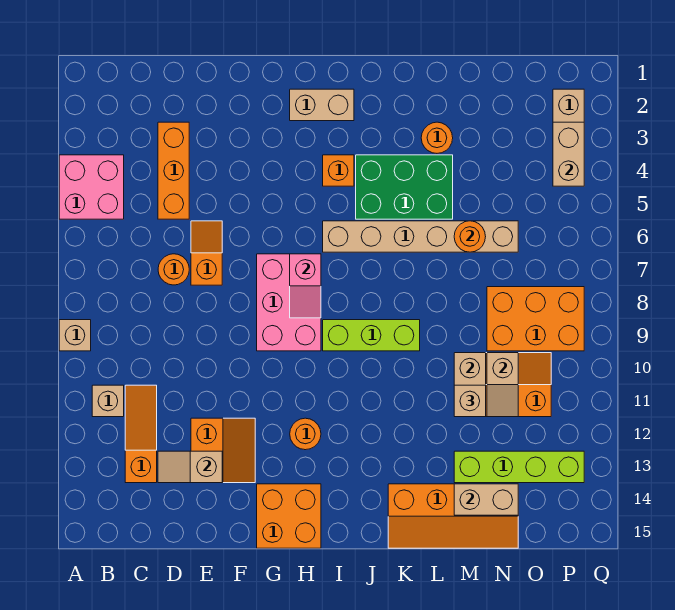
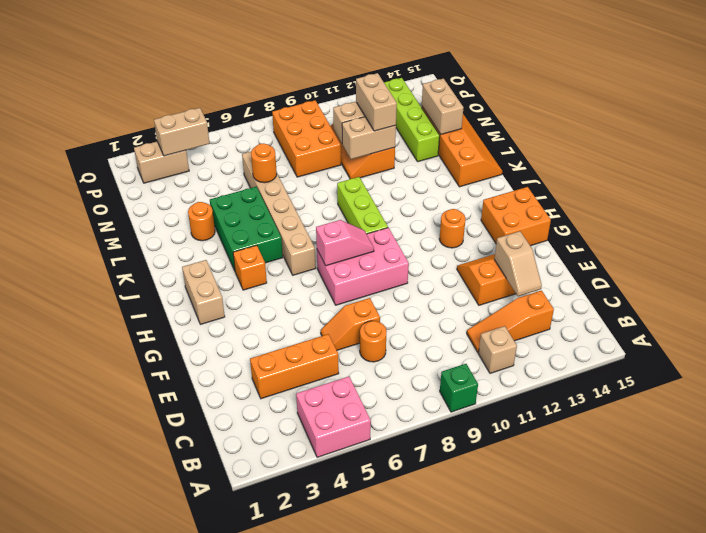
tan brick A9 level 1 -> green brick A9 level 1
tan brick M11 level 3 -> tan brick M11:N11 level 3

